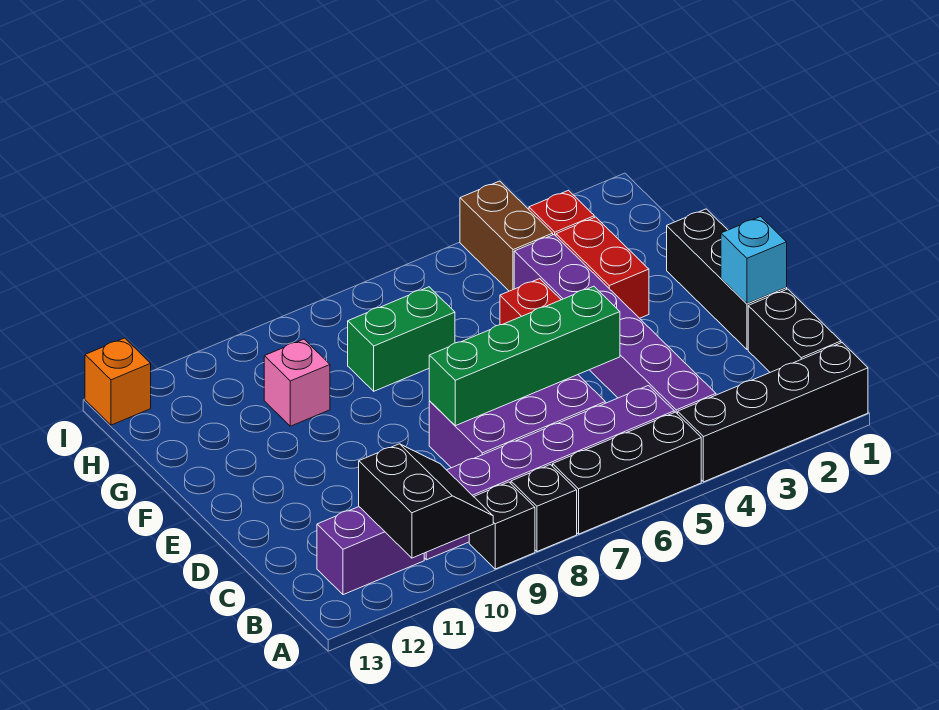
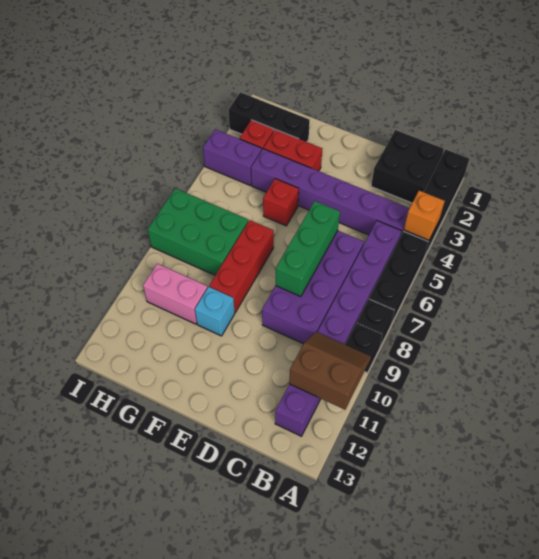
black slope A10:B11 level 2 top 11 -> brown slope A10:B11 level 2 top 11
black brick B1:C1 level 1 -> black brick B1:C2 level 1
purple brick C6:D8 level 1 -> purple brick C6:D9 level 1
black brick D1:F1 level 1 -> black brick G2:I2 level 1
cyan brick D1 level 2 -> cyan brick F10 level 1
green brick D5:D8 level 2 -> green brick D6:D8 level 2
none -> red brick F7:F9 level 1
green brick G7:G8 level 1 -> green brick G7:I8 level 1
pink brick G10 level 1 -> pink brick G10:H10 level 1
brown brick H4:I4 level 1 -> purple brick H4:I4 level 1
orange brick I13 level 1 -> orange brick A4 level 2

